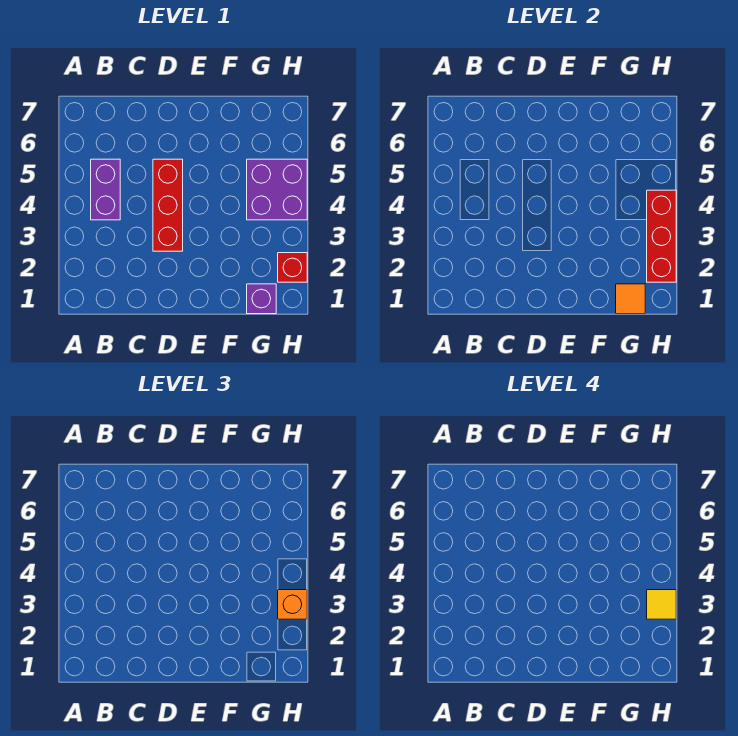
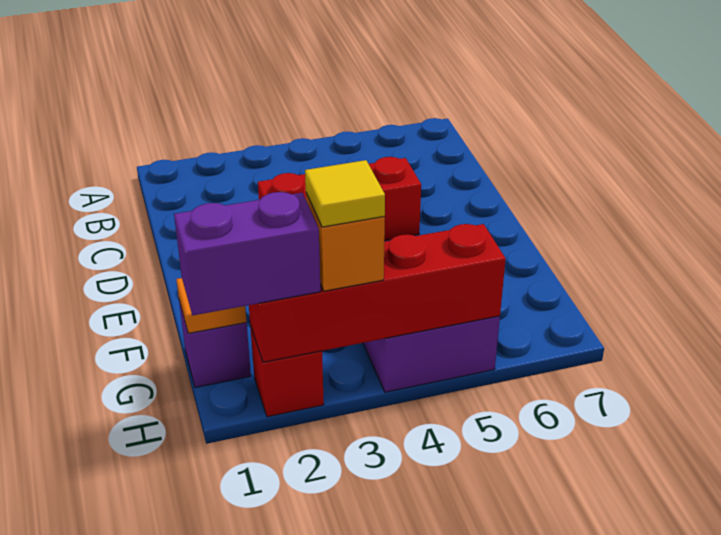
purple brick B4:B5 level 1 -> purple brick H1:H2 level 3
red brick H2:H4 level 2 -> red brick H2:H5 level 2

